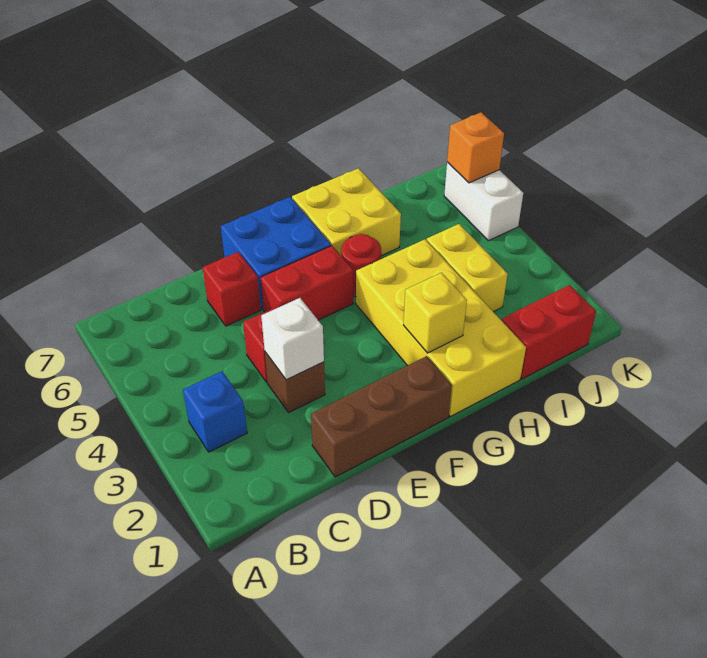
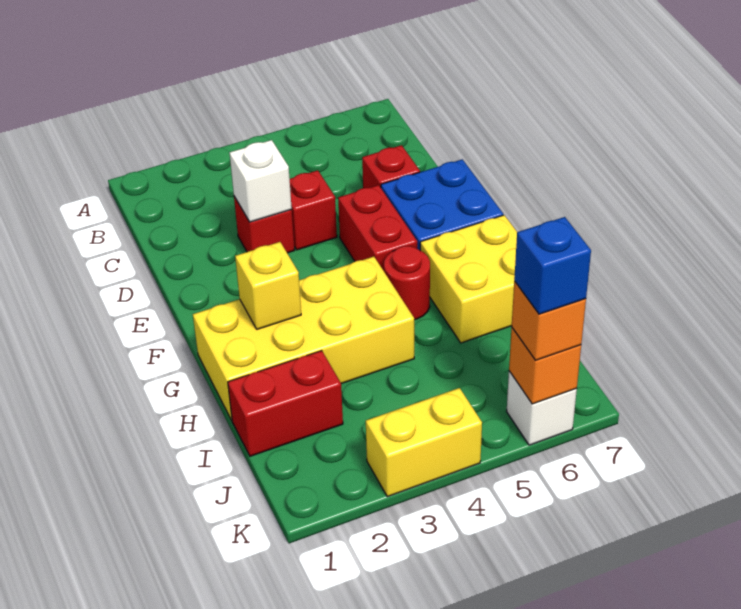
blue brick B3 level 1 -> blue brick K6 level 4
brown brick D1:F1 level 1 -> none
brown brick D3 level 1 -> red brick D3 level 1
red brick I1:J1 level 1 -> red brick I1:I2 level 1
yellow brick I3:I4 level 1 -> yellow brick K3:K4 level 1
white brick K5:K6 level 1 -> white brick K6 level 1
none -> orange brick K6 level 3

